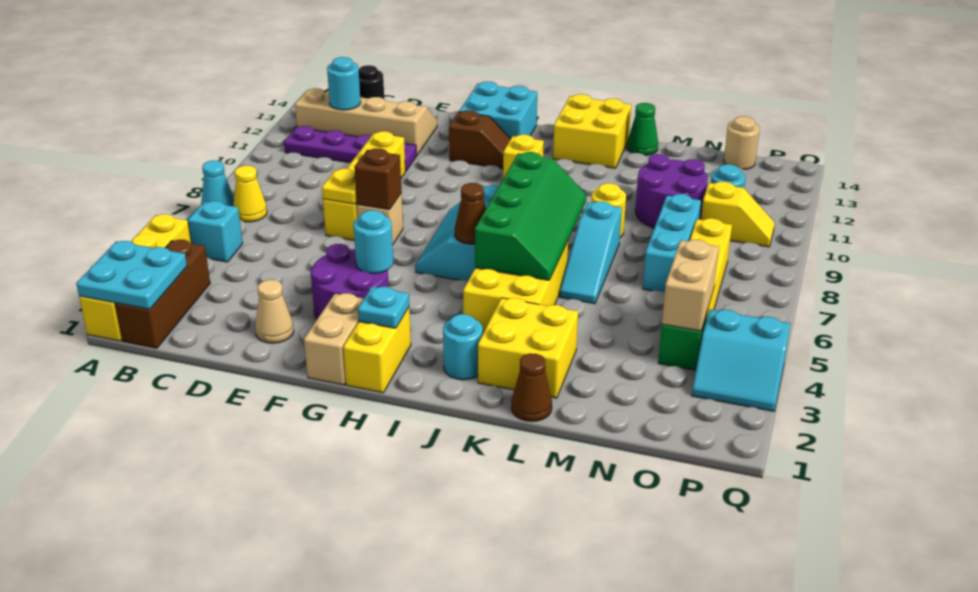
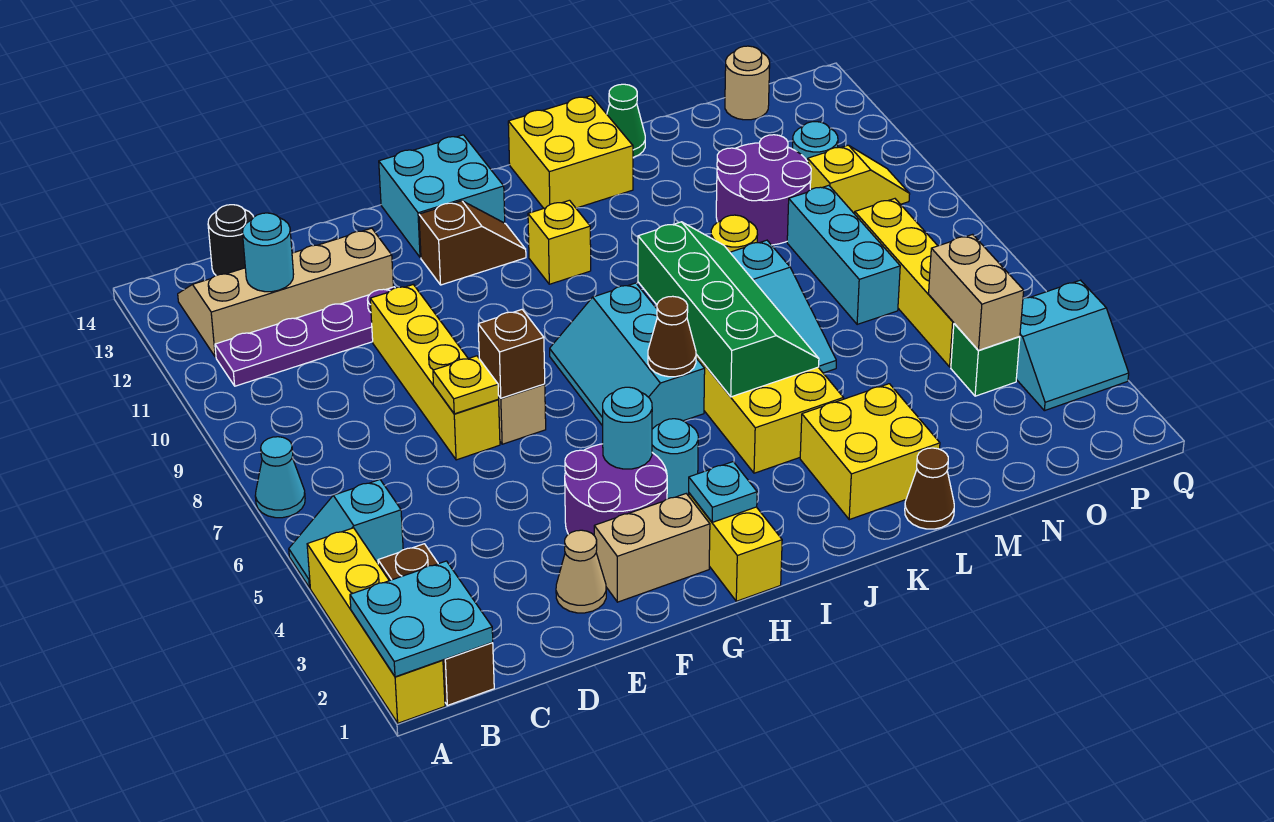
yellow cone B7 level 1 -> none
tan brick G1:G2 level 1 -> tan brick F2:G2 level 1
cyan round brick J2 level 1 -> cyan round brick H4 level 1

